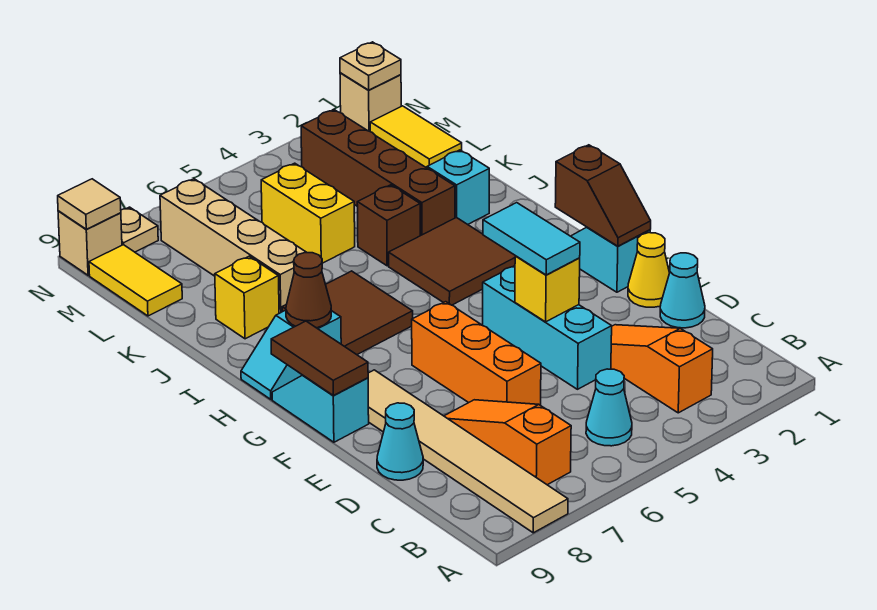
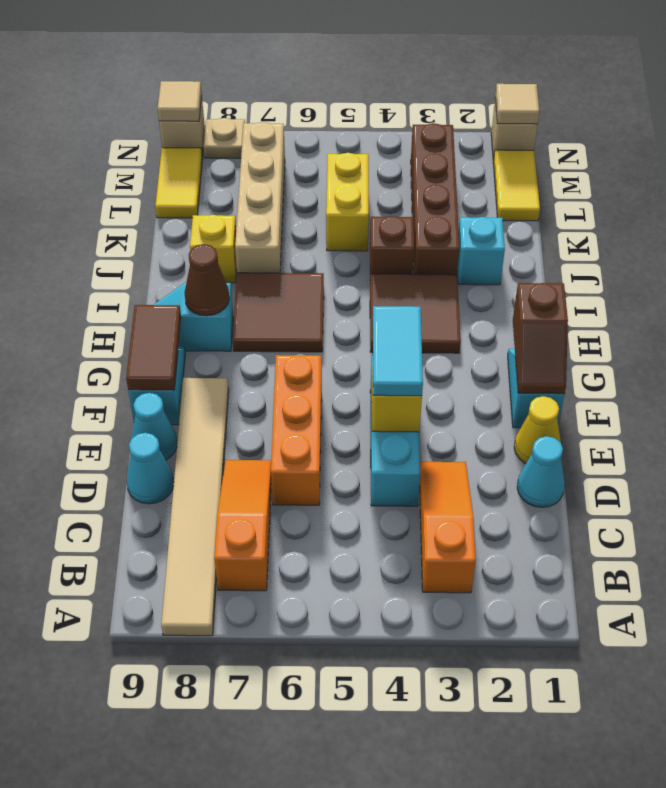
cyan cone B5 level 1 -> cyan cone E9 level 1
tan plate N1 level 2 -> tan tile N1 level 2

